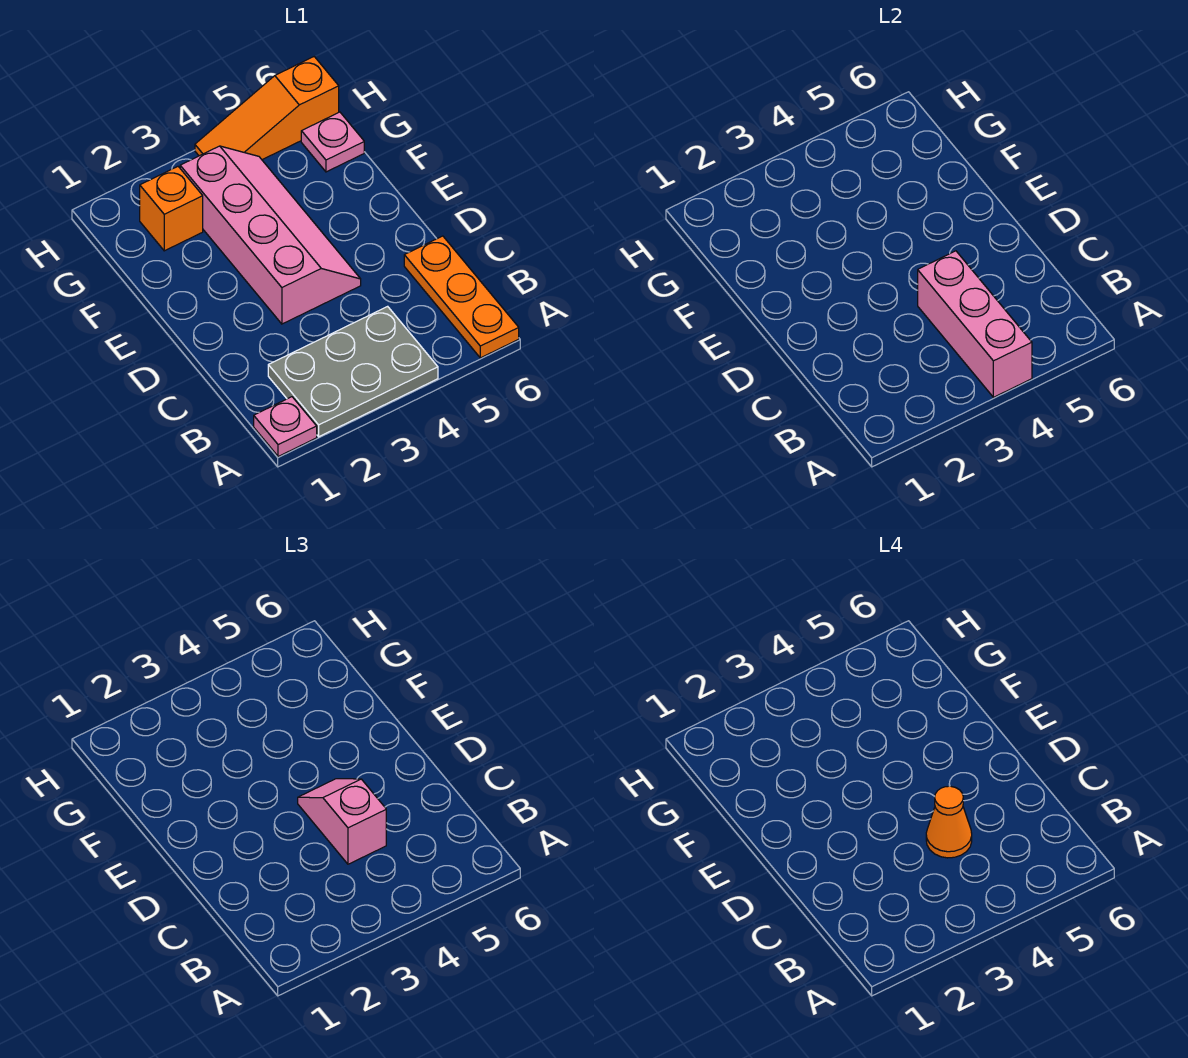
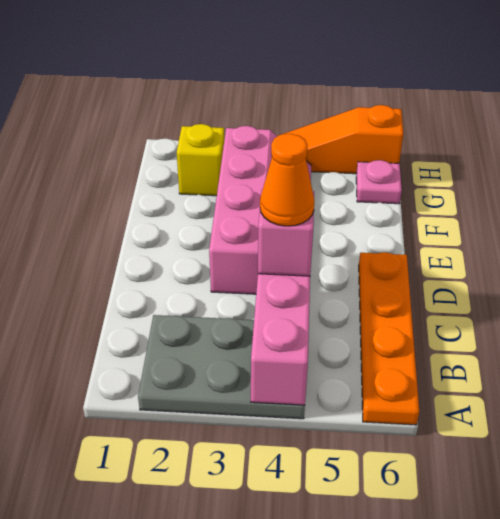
pink plate A1 level 1 -> none
orange plate A6:C6 level 1 -> orange plate A6:D6 level 1
orange brick G2 level 1 -> yellow brick G2 level 1

